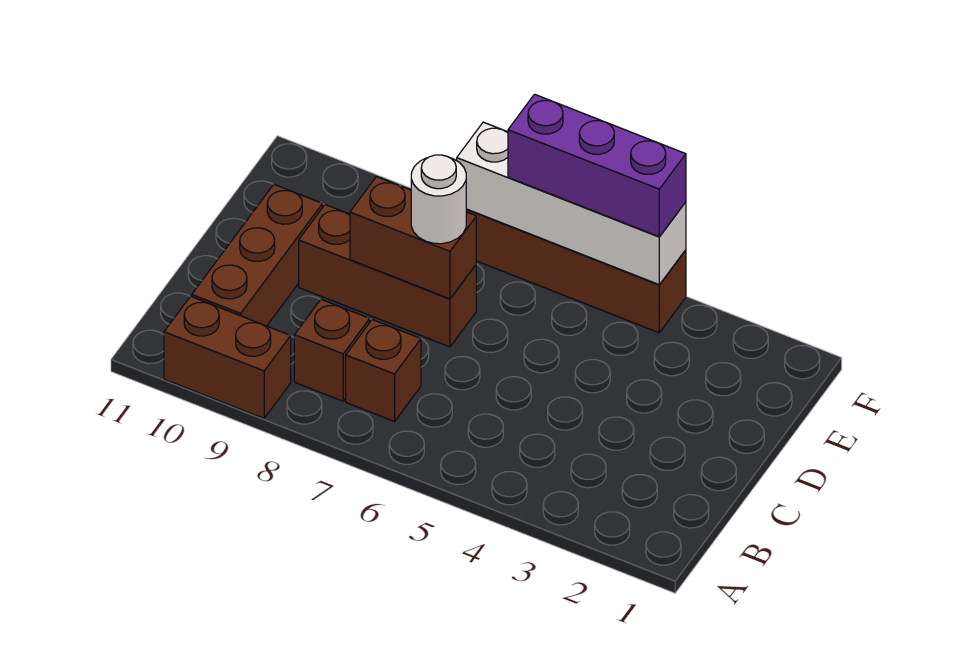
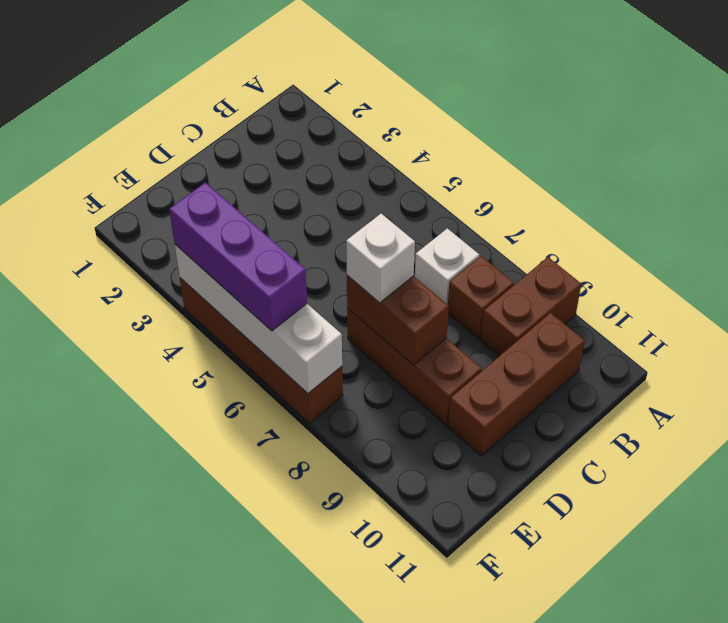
brown brick A9:A10 level 1 -> brown brick A9:B9 level 1
brown brick B7 level 1 -> white brick B7 level 1
white round brick D7 level 3 -> white brick D7 level 3

